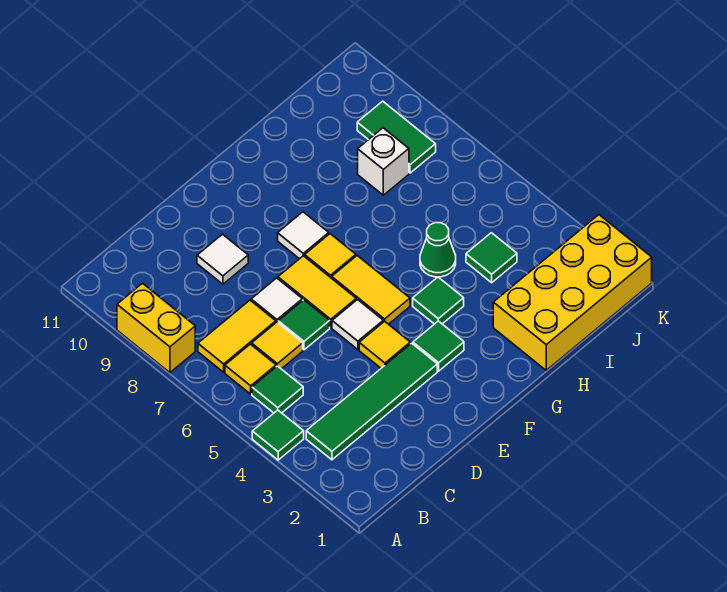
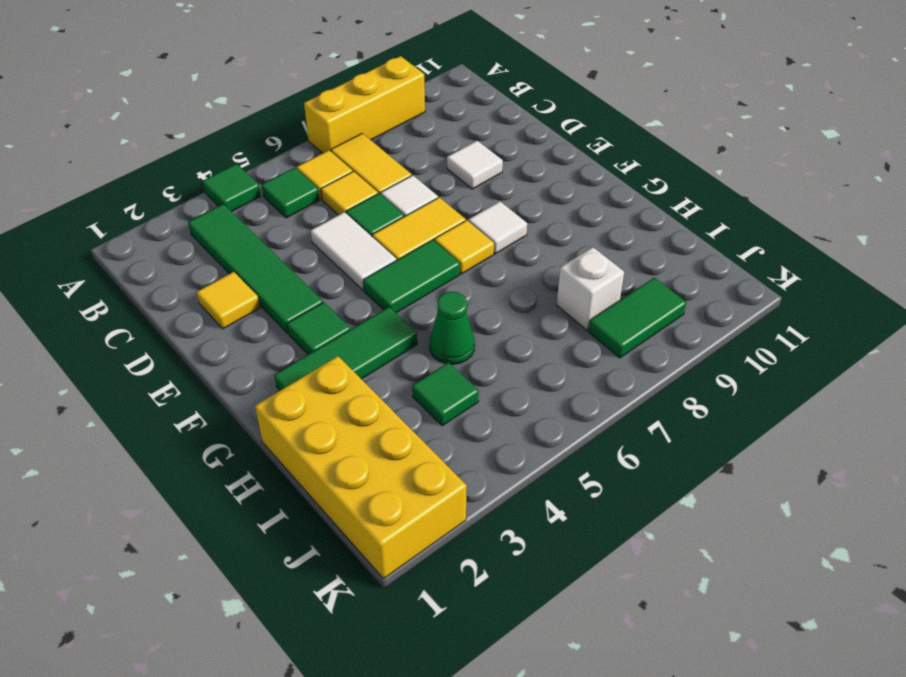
yellow brick A8:A9 level 1 -> yellow brick A7:A9 level 1
yellow tile E4 level 1 -> yellow tile D2 level 1
white tile E5 level 1 -> white tile D5:E5 level 1
yellow tile F5:F6 level 1 -> green tile F5:F6 level 1
green tile G4 level 1 -> green tile G2:G4 level 1

